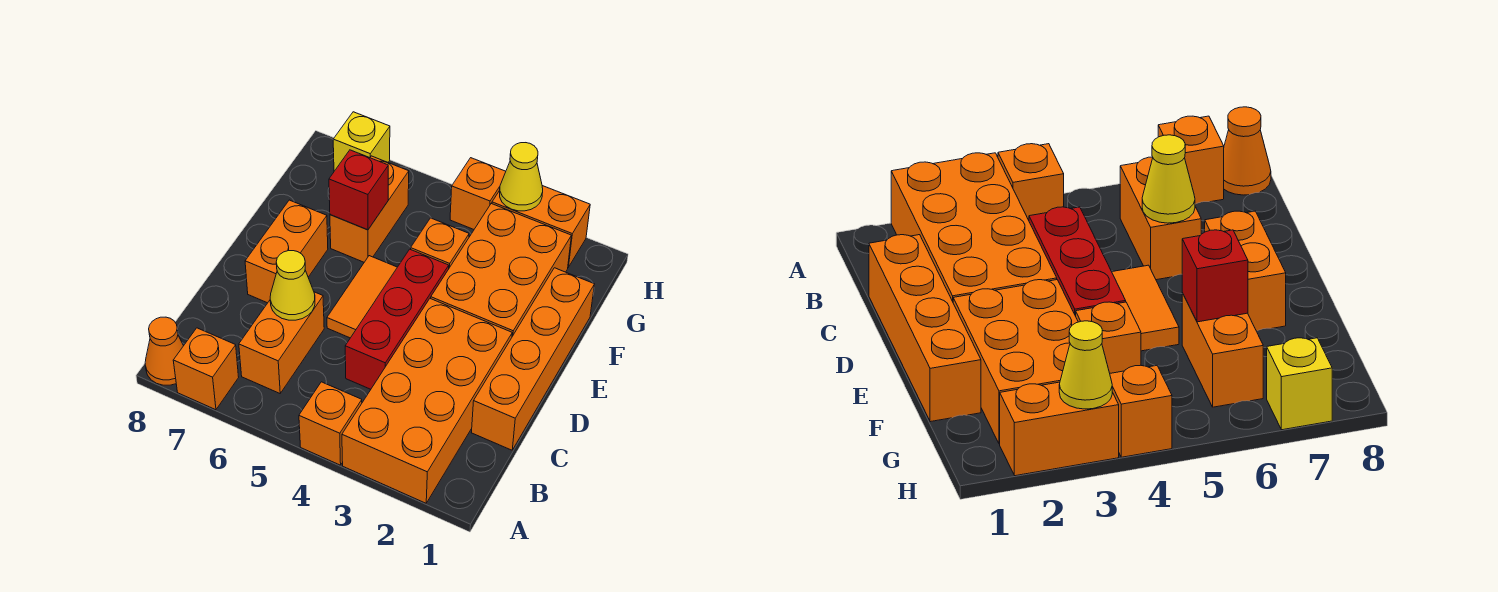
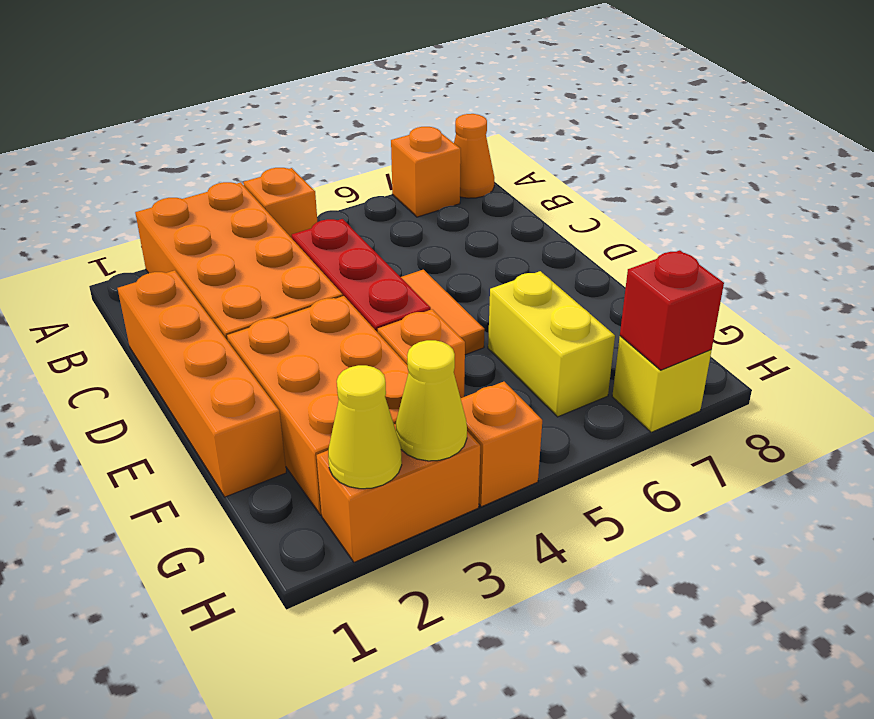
orange brick B6:C6 level 1 -> none
yellow cone C6 level 2 -> yellow cone H2 level 2
orange brick D7:E7 level 1 -> none
orange brick F6:G6 level 1 -> yellow brick F6:G6 level 1
red brick F6 level 2 -> red brick H7 level 2

